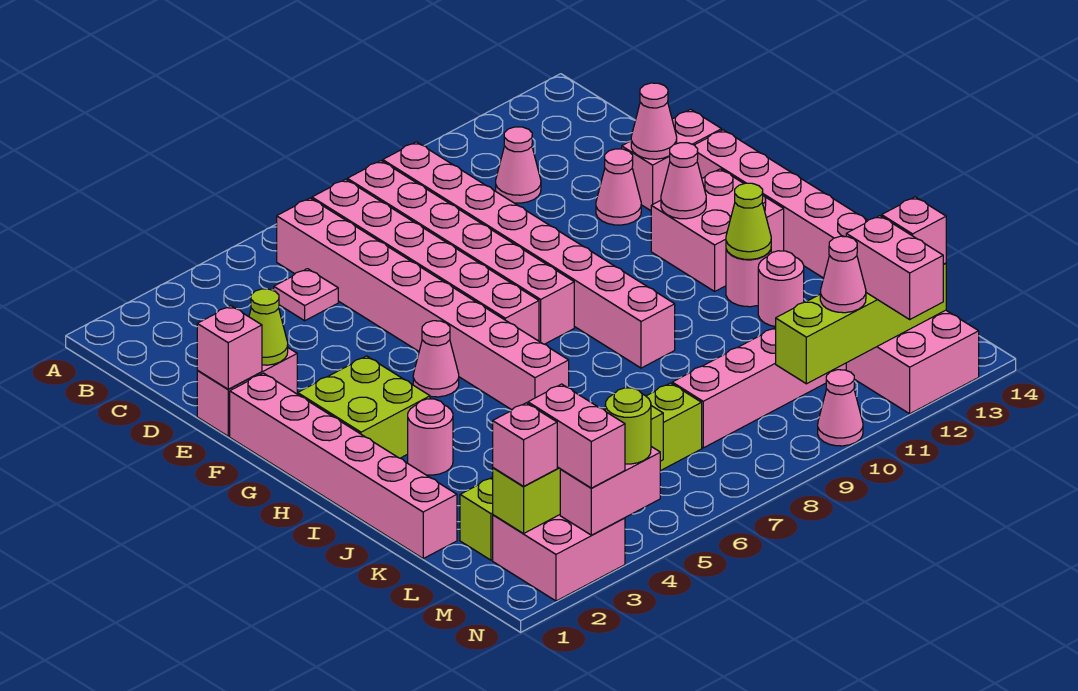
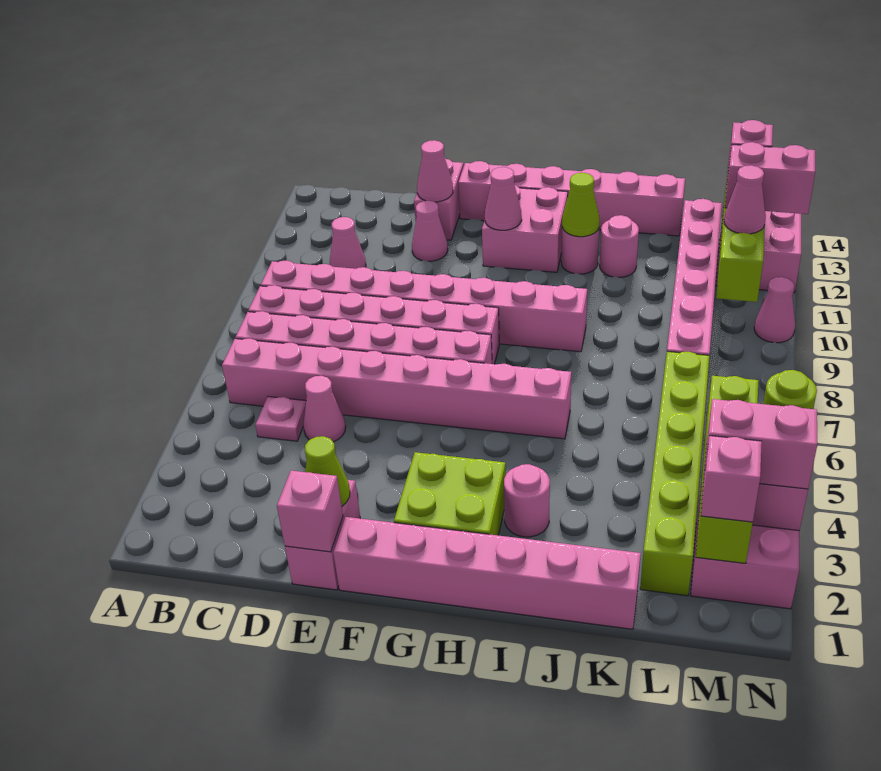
pink cone G5 level 1 -> pink cone D5 level 1

